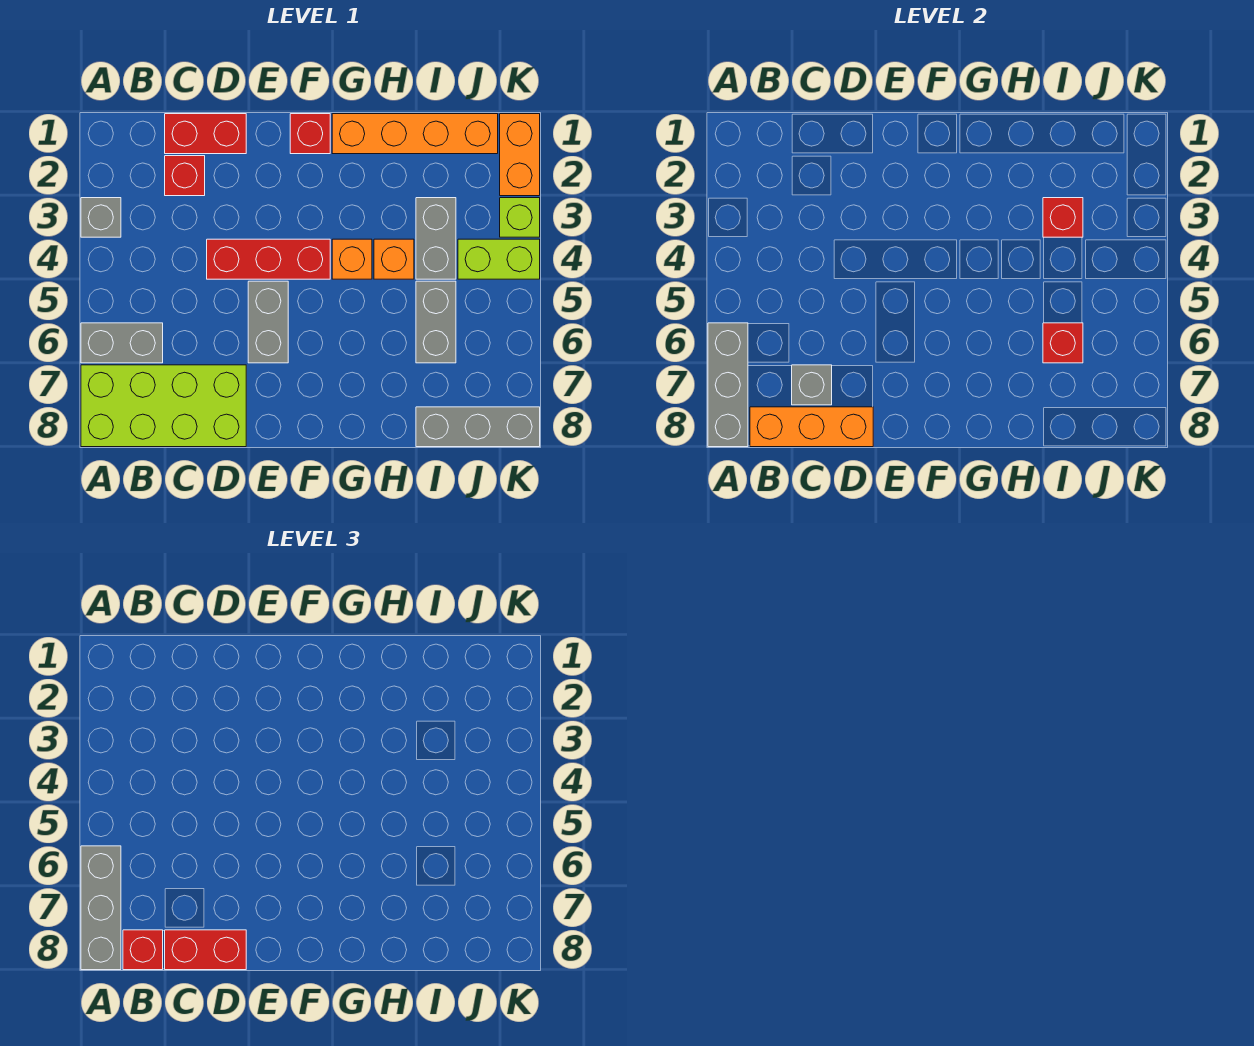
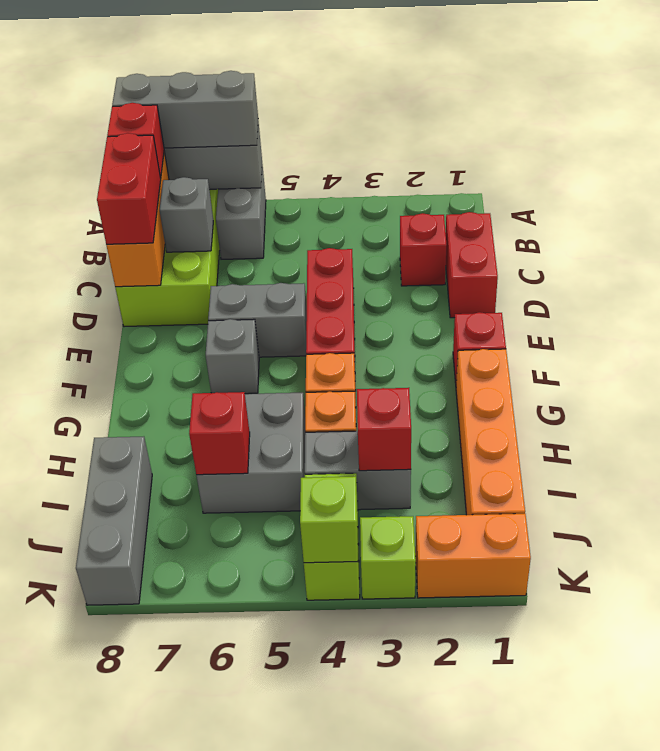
grey brick A3 level 1 -> grey brick F6 level 1
grey brick I5:I6 level 1 -> grey brick H5:I6 level 1
none -> lime brick K4 level 2

